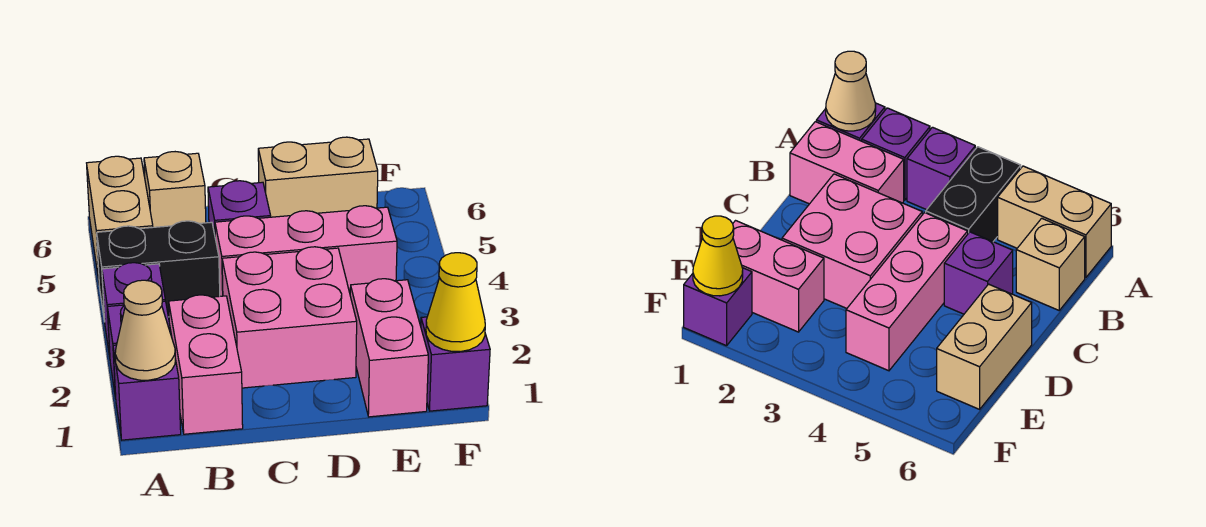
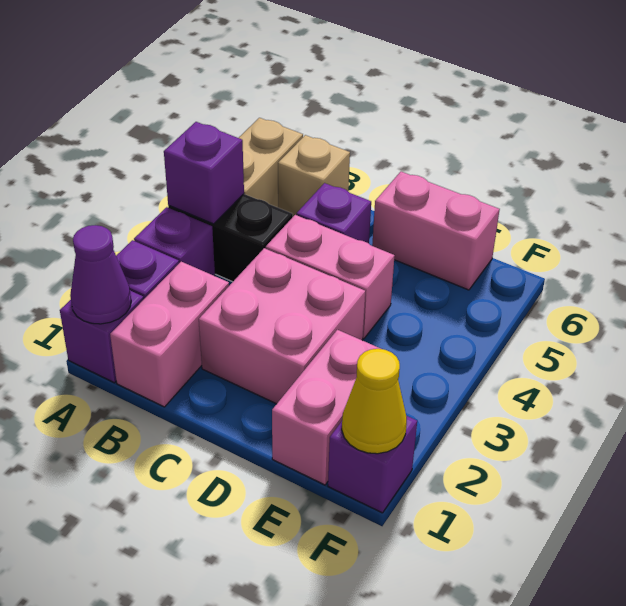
tan cone A1 level 2 -> purple cone A1 level 2
none -> purple brick A4 level 2
pink brick C4:E4 level 1 -> pink brick C4:D4 level 1
tan brick D6:E6 level 1 -> pink brick D6:E6 level 1

